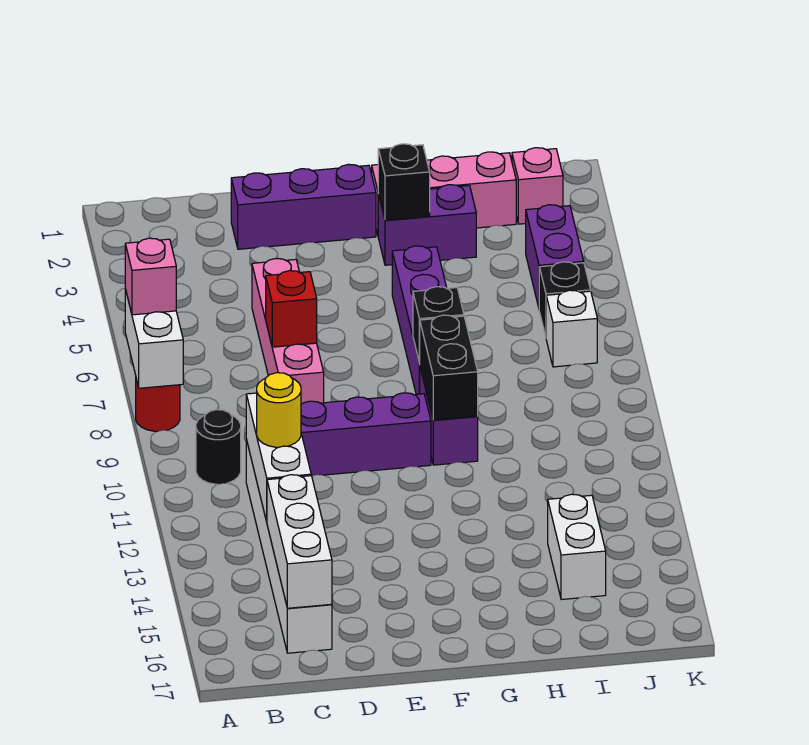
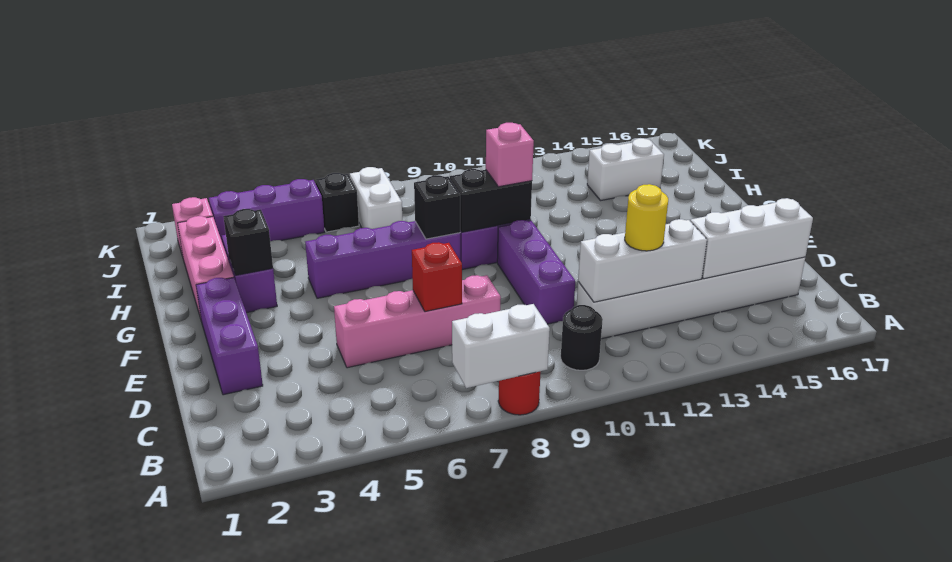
pink brick A7 level 3 -> pink brick G10 level 3
purple brick J4:J5 level 1 -> purple brick J3:J5 level 1
white brick J7 level 1 -> white brick I7:J7 level 1

